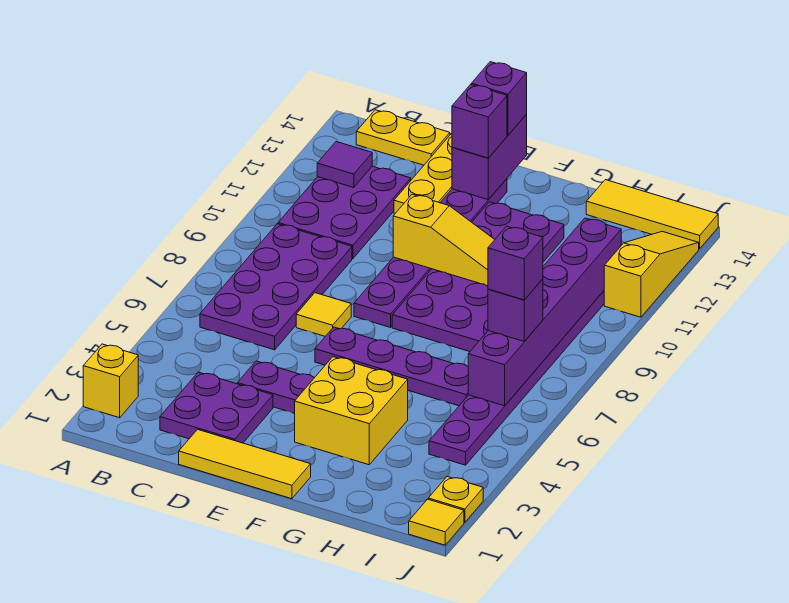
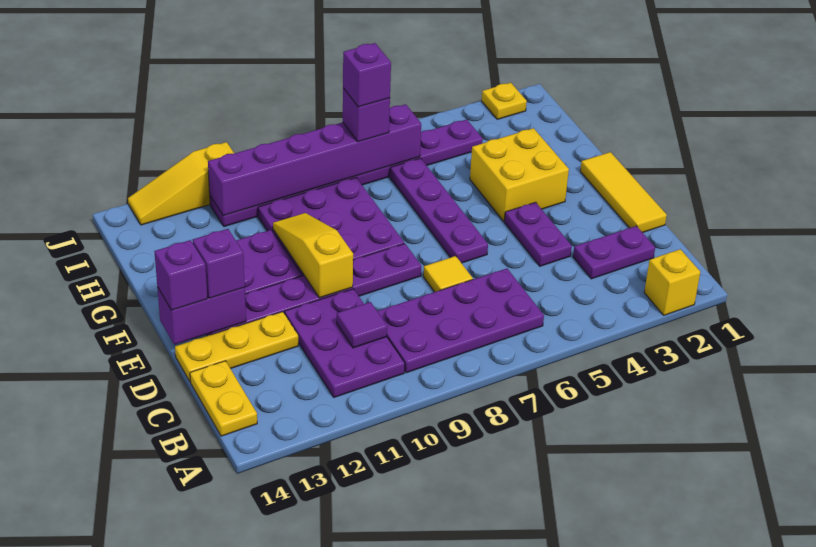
purple plate B10:C12 level 1 -> purple plate B10:D11 level 1
purple tile B12 level 2 -> purple tile C10 level 2
purple plate C2:D3 level 1 -> purple plate C2:C3 level 1
yellow tile H14:J14 level 1 -> none
yellow tile J1 level 1 -> none

